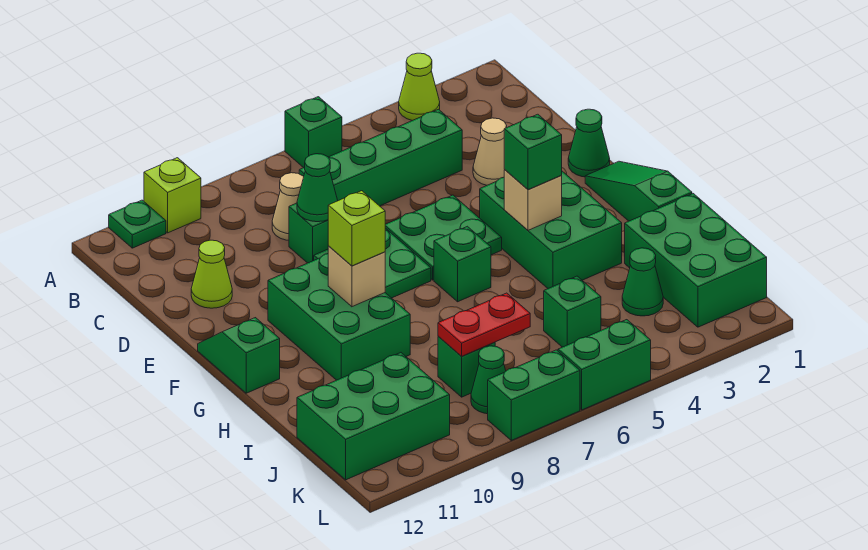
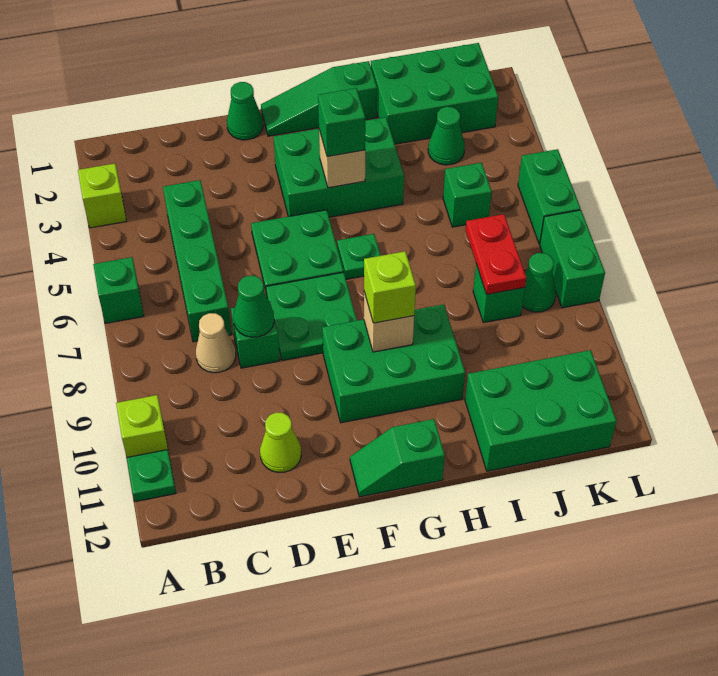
lime cone A3 level 1 -> lime brick A3 level 1
tan cone D3 level 1 -> none
green brick G6 level 1 -> green plate G6 level 1
green brick J10:K12 level 1 -> green brick I11:K12 level 1

